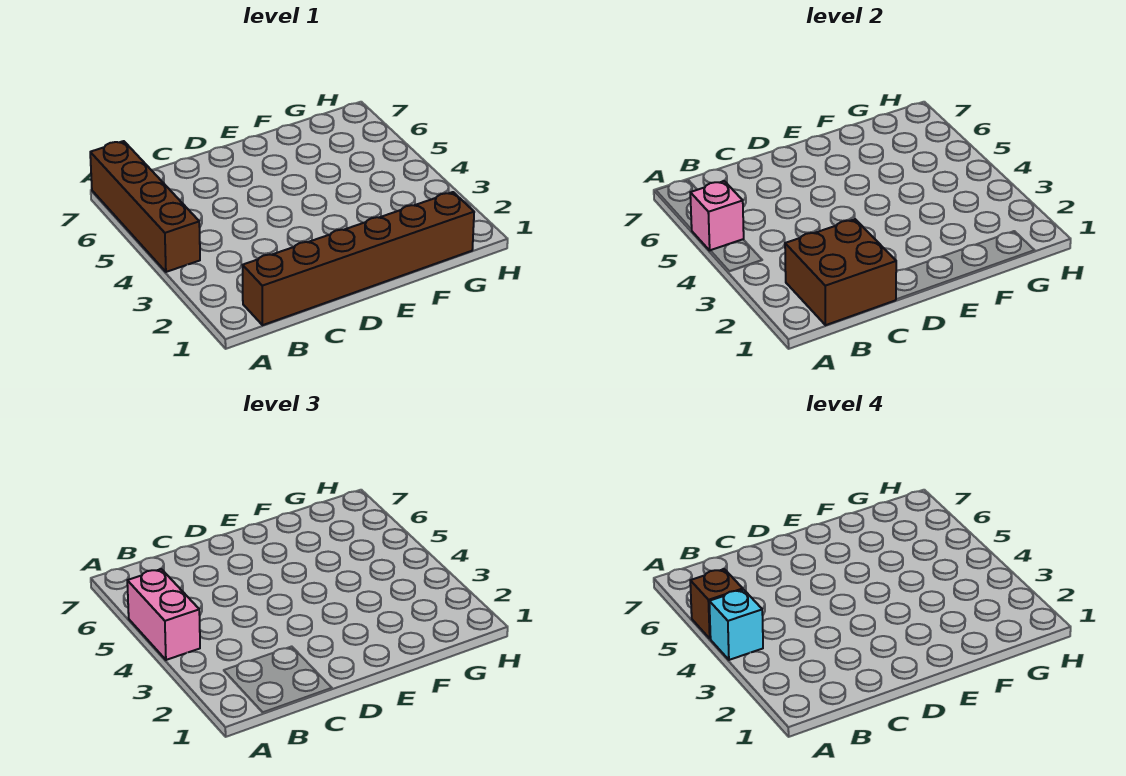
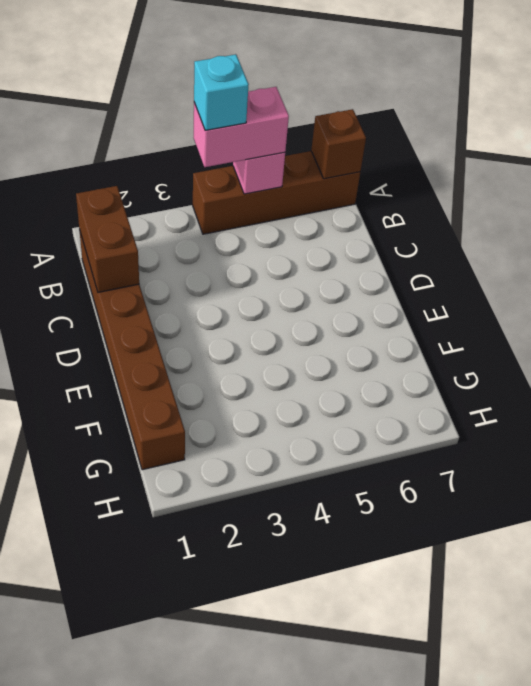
brown brick A5 level 4 -> brown brick A7 level 2
brown brick B1:C2 level 2 -> brown brick B1:C1 level 2

